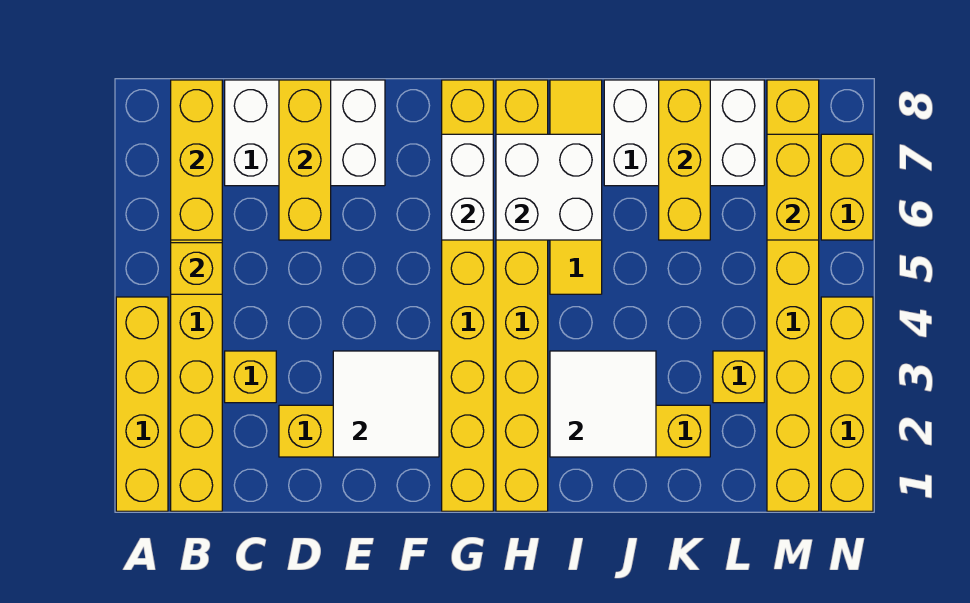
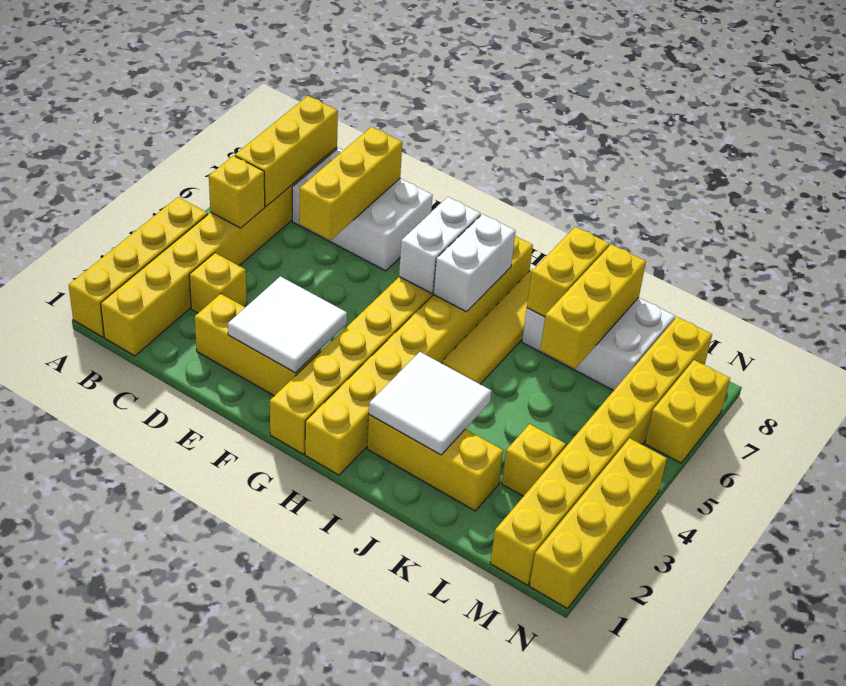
white brick H6:I7 level 2 -> white brick H6:H7 level 2
yellow brick M6:M7 level 2 -> yellow brick J7:J8 level 2

